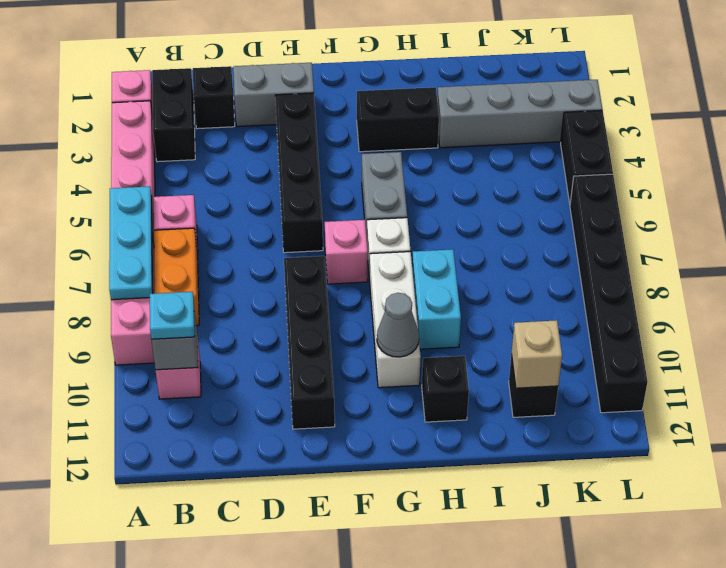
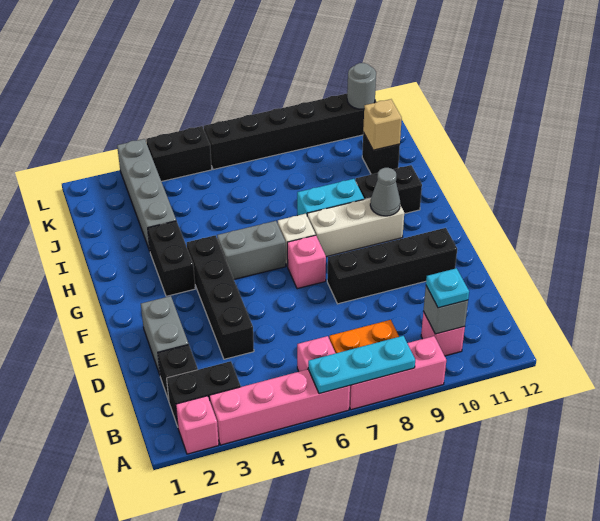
black brick E3:E6 level 1 -> black brick D4:G4 level 1
black brick H11 level 1 -> black brick H10:H11 level 1
none -> grey round brick L11 level 2

